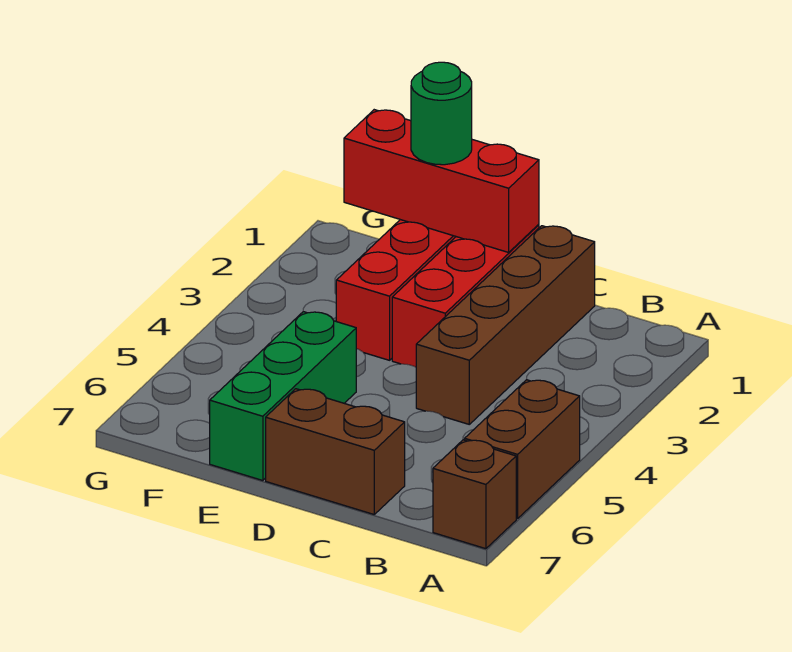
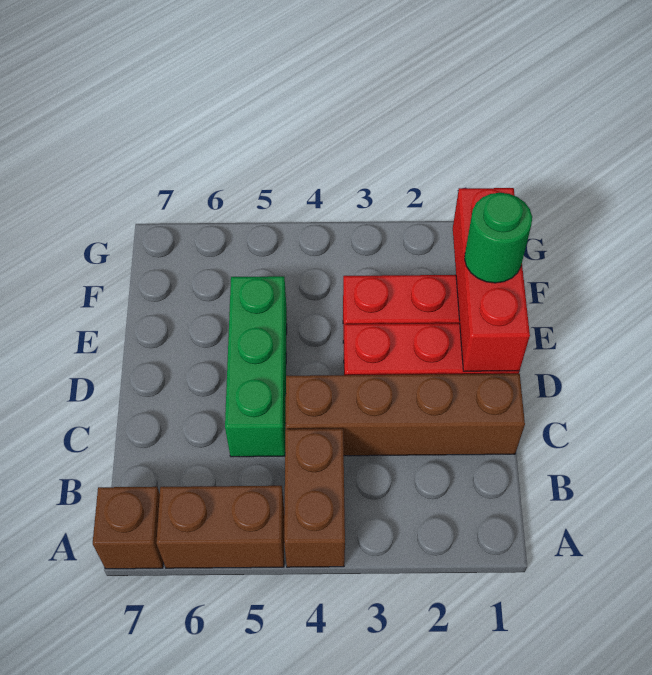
brown brick C7:D7 level 1 -> brown brick A4:B4 level 1
green brick E5:E7 level 1 -> green brick C5:E5 level 1

